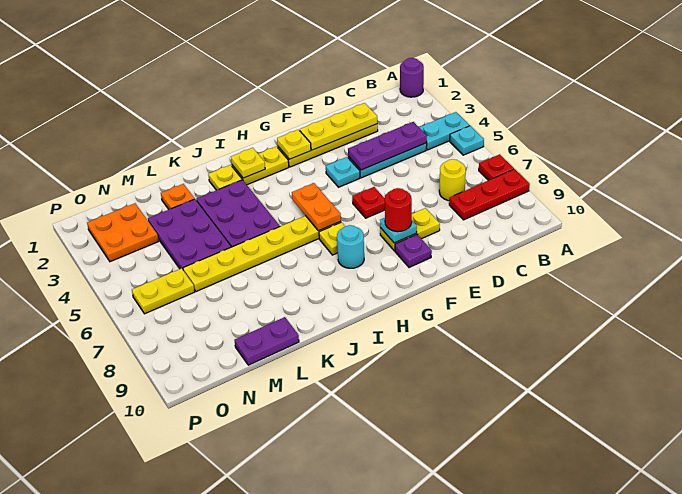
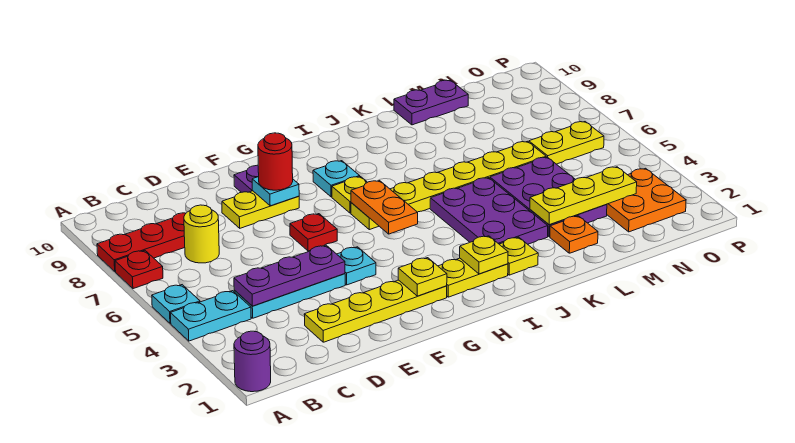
yellow plate D2:F2 level 2 -> yellow plate L3:N3 level 2
cyan round brick H8 level 1 -> cyan plate H8 level 1

